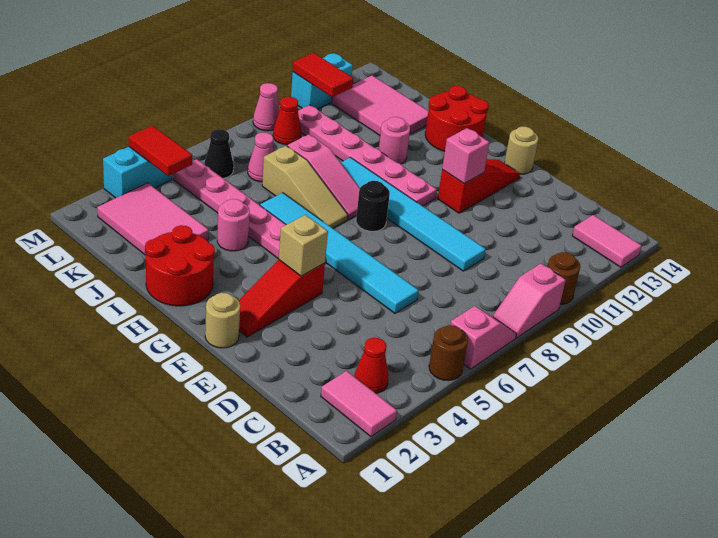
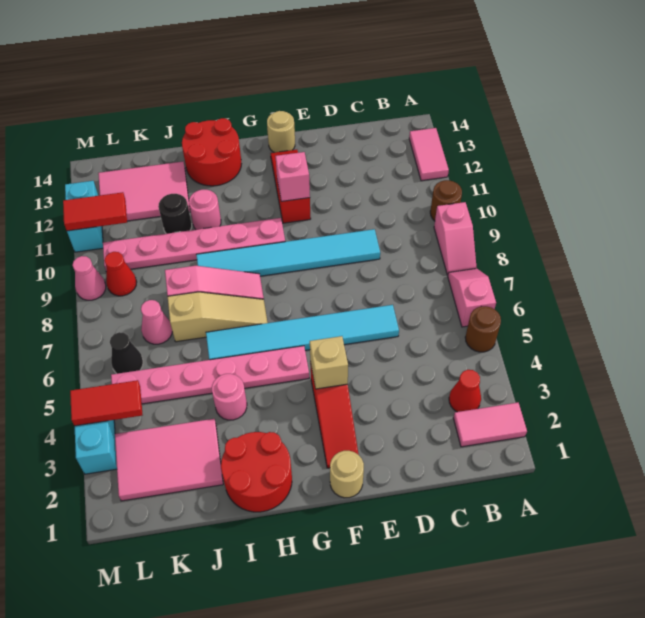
pink tile A13:B13 level 1 -> pink tile A12:A13 level 1
black round brick G8 level 1 -> black round brick J11 level 1

